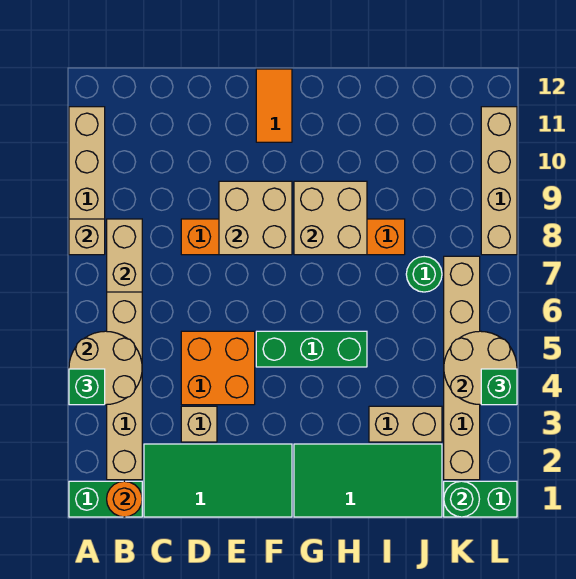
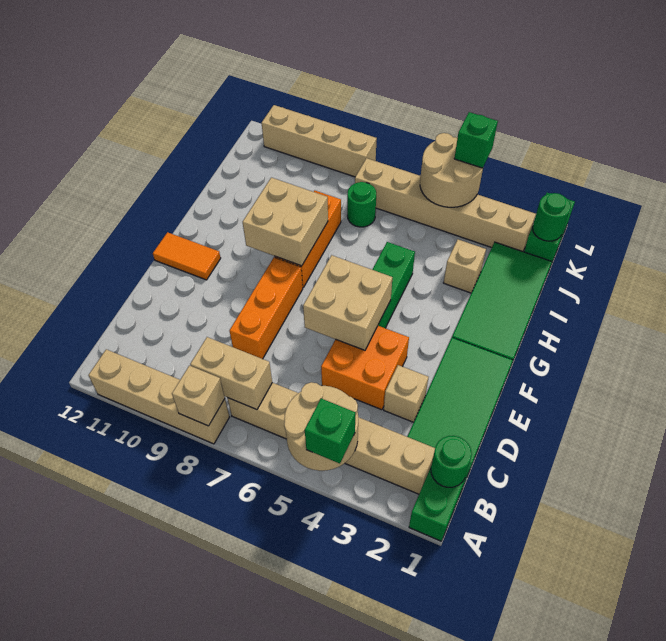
orange round brick B1 level 2 -> green round brick B1 level 2
tan brick E8:F9 level 2 -> tan brick E5:F6 level 2
tan brick I3:J3 level 1 -> tan brick I3 level 1

